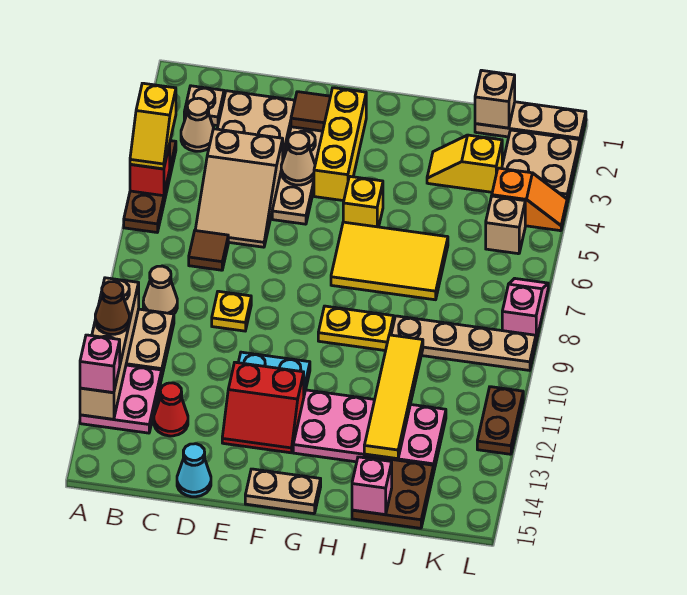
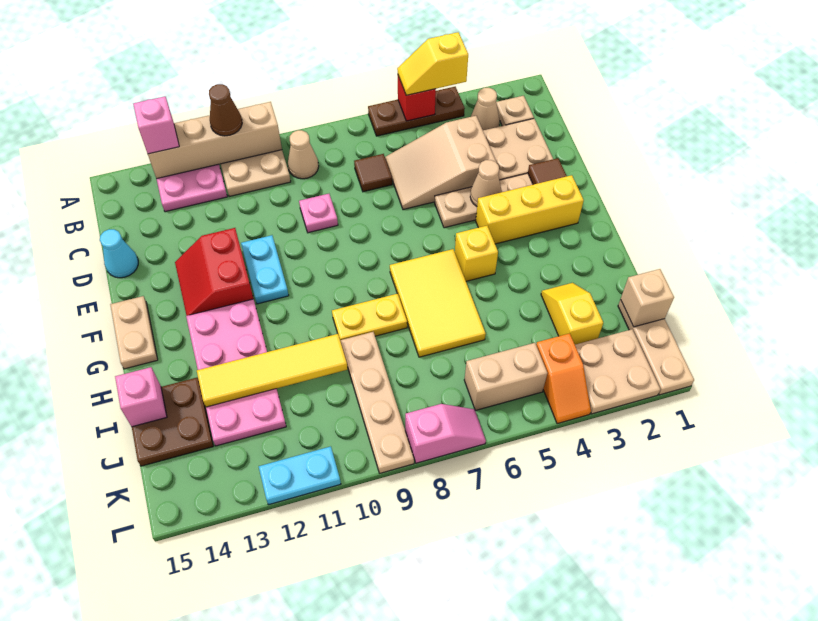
red cone C13 level 1 -> none
yellow plate D9 level 1 -> pink plate D9 level 1
yellow plate G9:H9 level 1 -> yellow plate H8:H9 level 1
tan brick K5 level 1 -> tan brick K5:K6 level 1
brown plate L11:L12 level 1 -> cyan plate L11:L12 level 1

